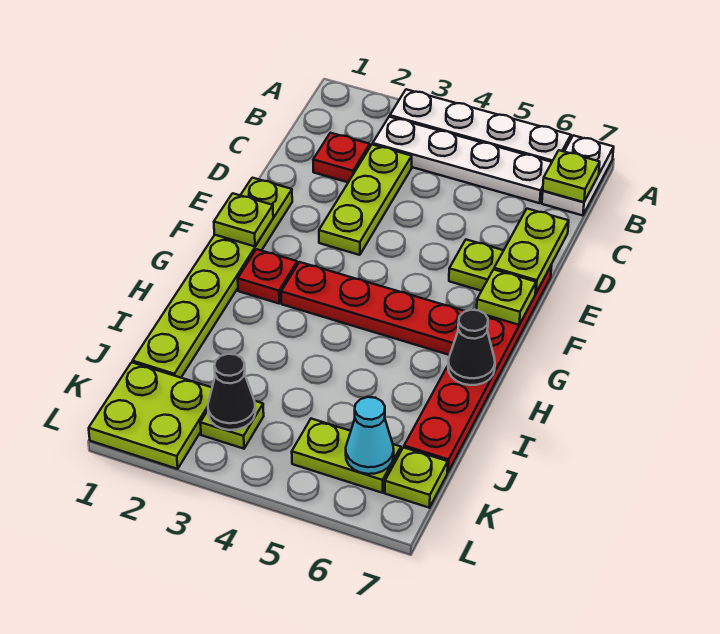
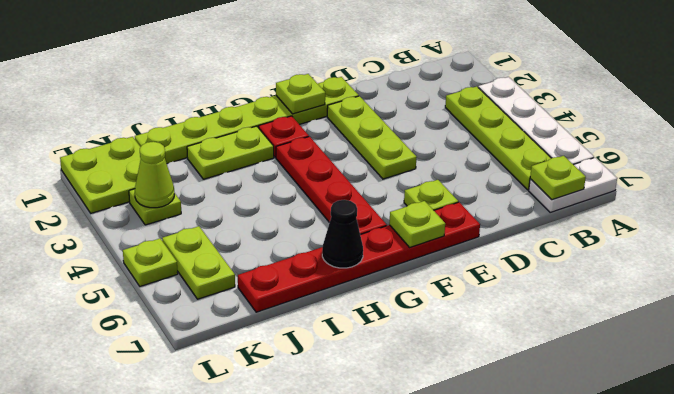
white plate B3:B6 level 1 -> lime plate B3:B6 level 1
red plate C2 level 1 -> none
lime plate C3:E3 level 1 -> lime plate E2:E4 level 1
lime plate D7:E7 level 2 -> lime plate H2:I2 level 1
black cone K3 level 2 -> lime cone K3 level 2
cyan cone K6 level 2 -> none
lime plate K7 level 1 -> lime plate L5 level 1

